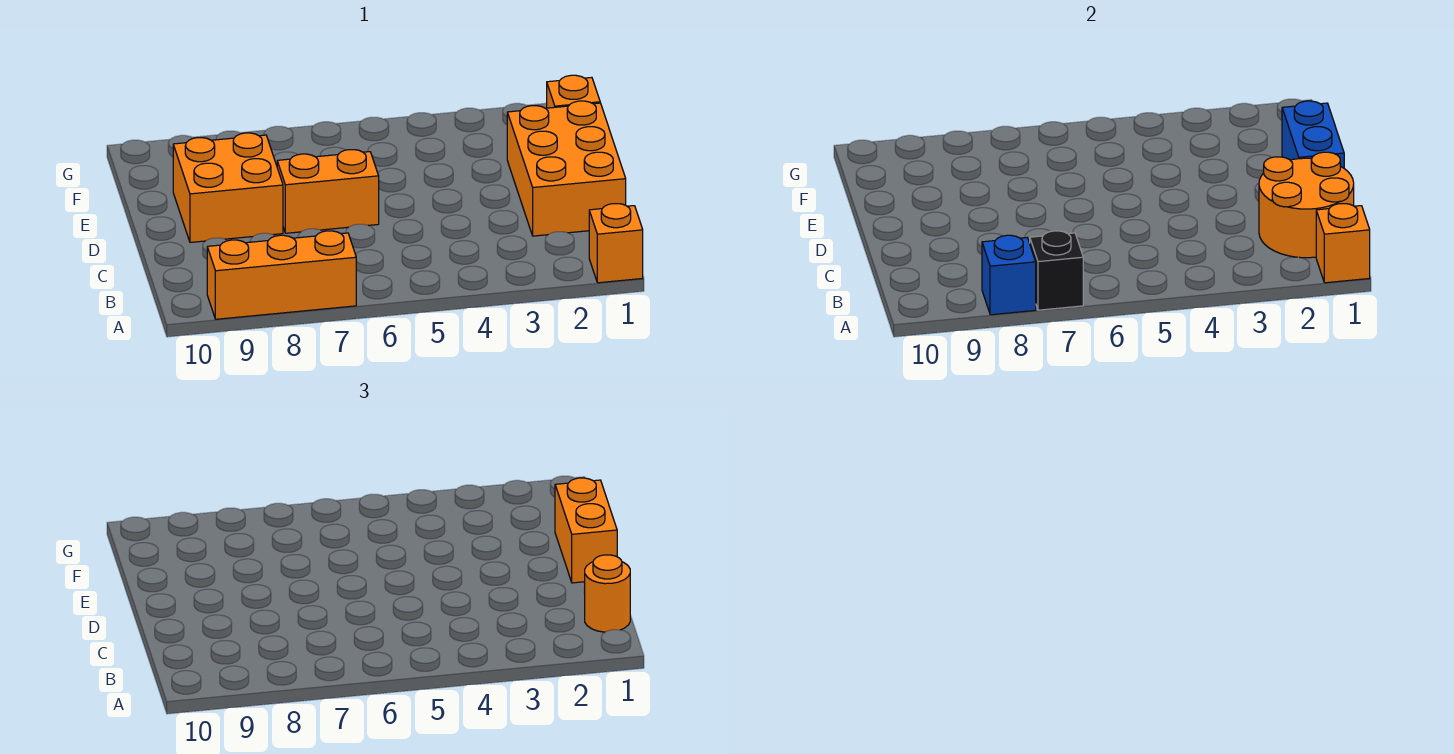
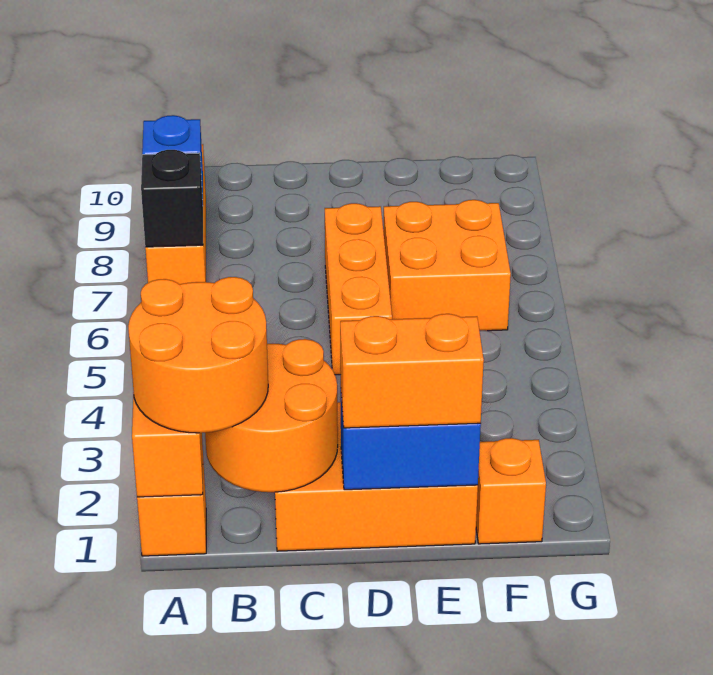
orange round brick B1 level 3 -> orange round brick A1:B2 level 3
orange brick D6:D7 level 1 -> orange brick D5:D7 level 1
orange brick D8:E9 level 1 -> orange brick E6:F7 level 1

